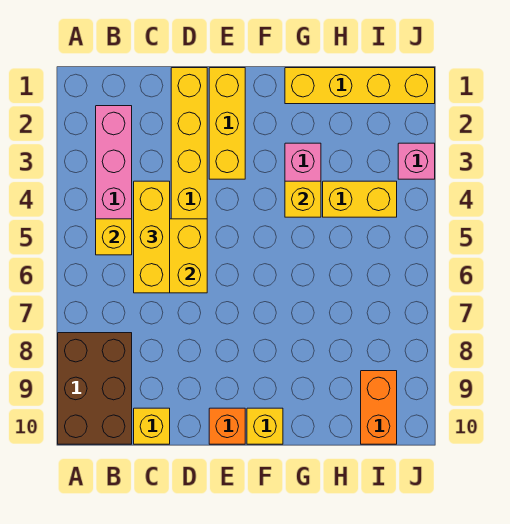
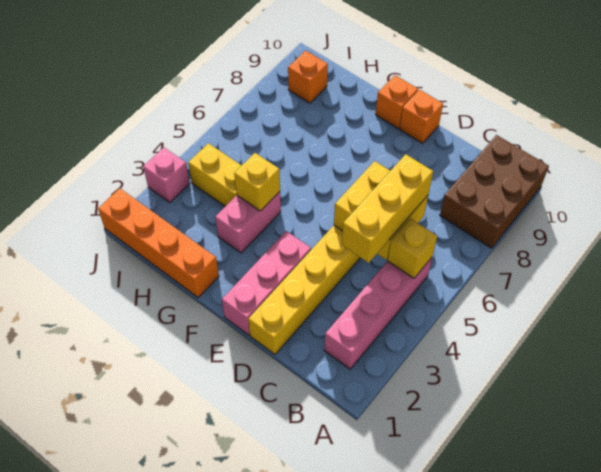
yellow brick C10 level 1 -> none
yellow brick E1:E3 level 1 -> pink brick E1:E3 level 1
yellow brick F10 level 1 -> orange brick F10 level 1
yellow brick G1:J1 level 1 -> orange brick G1:J1 level 1
orange brick I9:I10 level 1 -> orange brick I9 level 1

